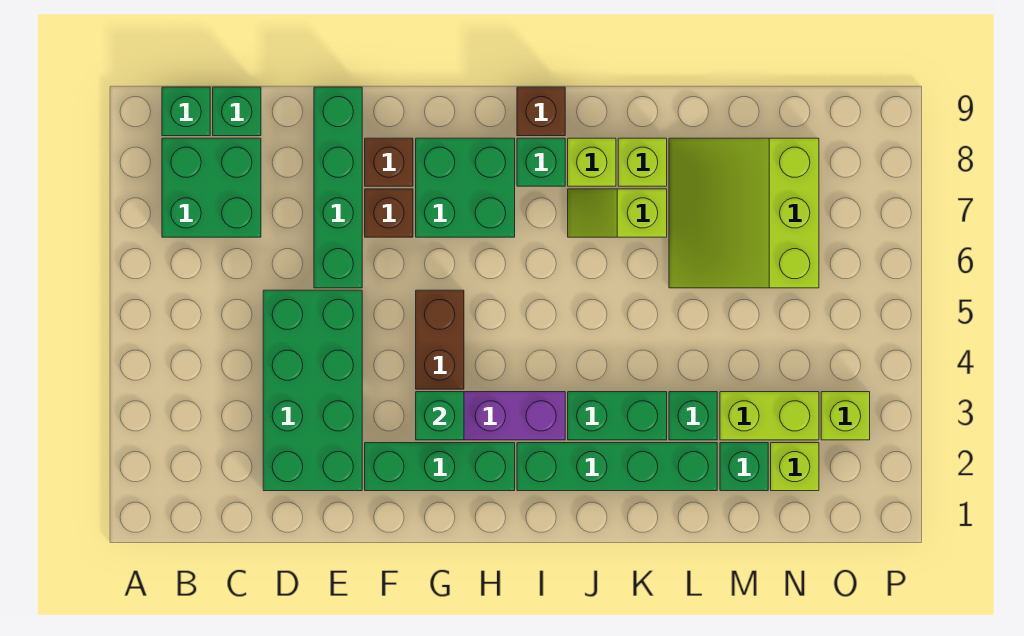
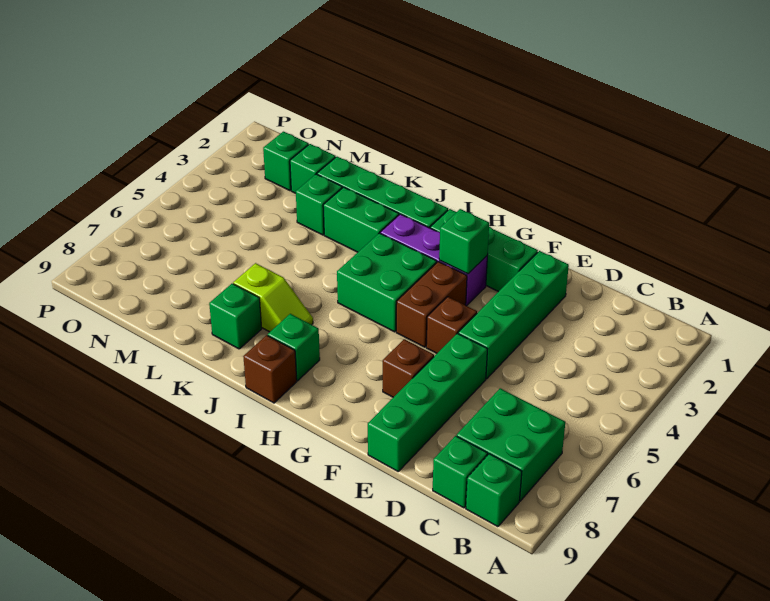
green brick D2:E5 level 1 -> green brick E2:E5 level 1
brown brick F8 level 1 -> brown brick F5 level 1
green brick G7:H8 level 1 -> green brick H4:I5 level 1
lime brick J8 level 1 -> none
lime brick K8 level 1 -> green brick K8 level 1
lime slope L6:N8 level 1 top N -> none
lime brick M3:N3 level 1 -> none
lime brick N2 level 1 -> green brick N2 level 1
lime brick O3 level 1 -> none

